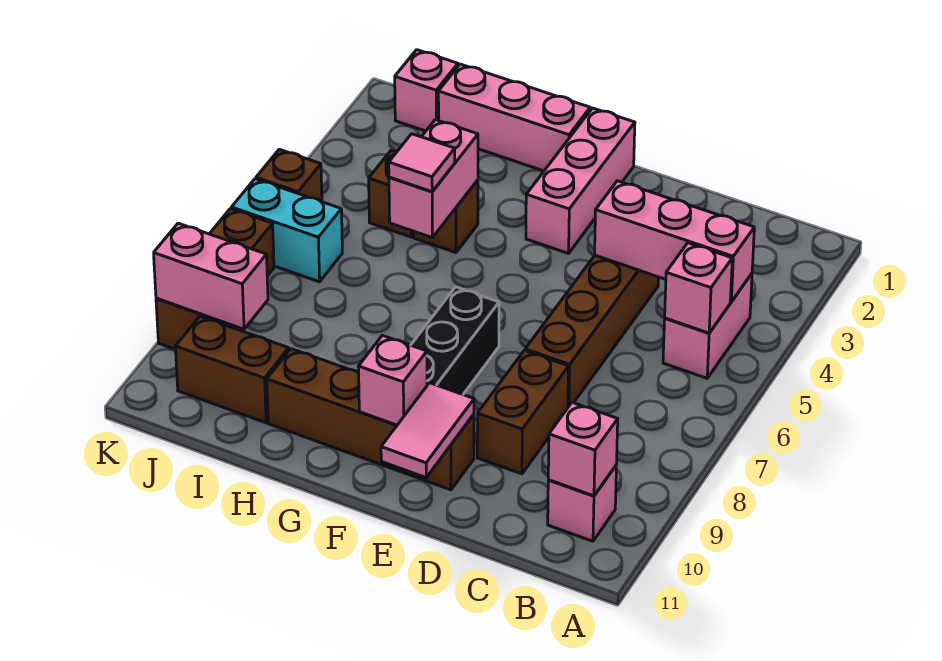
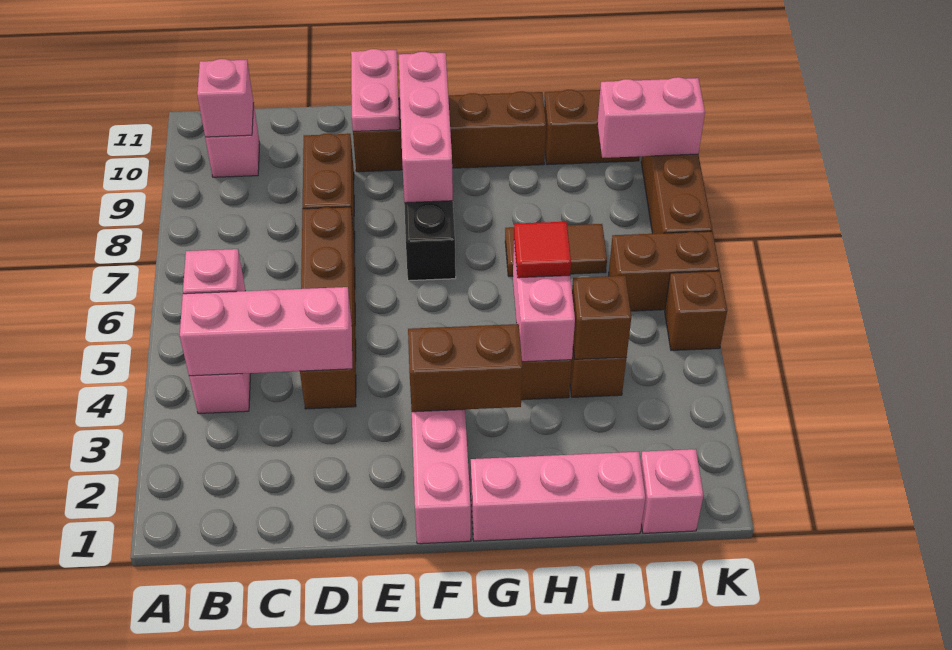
pink tile E10:E11 level 2 -> pink plate E10:E11 level 2
none -> brown brick F3:G3 level 2
pink brick F10 level 2 -> pink brick F8:F10 level 2
pink tile H5 level 3 -> red tile H5 level 3
none -> brown tile H7:I7 level 1
none -> brown brick I4 level 2
cyan brick J6:K6 level 1 -> brown brick J6:K6 level 1

